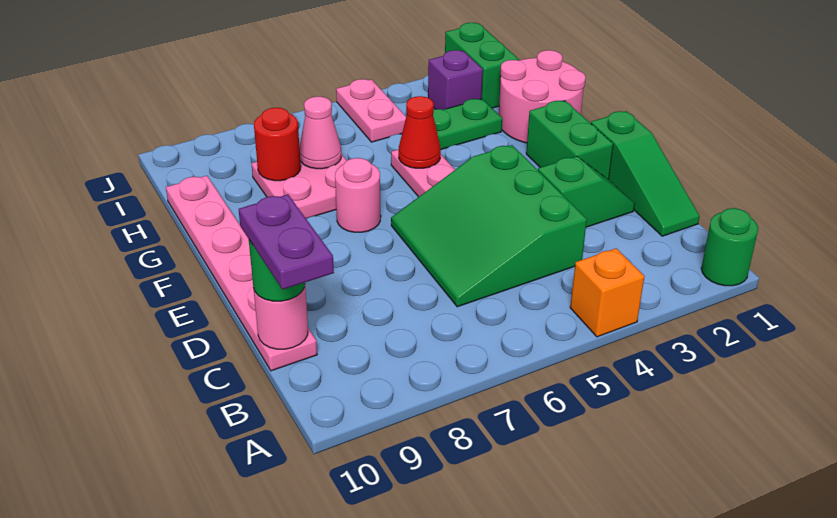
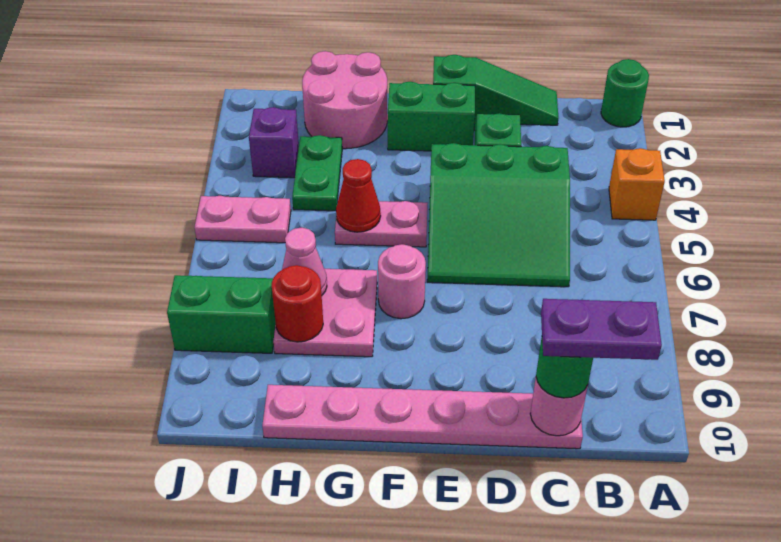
green brick I2:J2 level 1 -> green brick I8:J8 level 1

